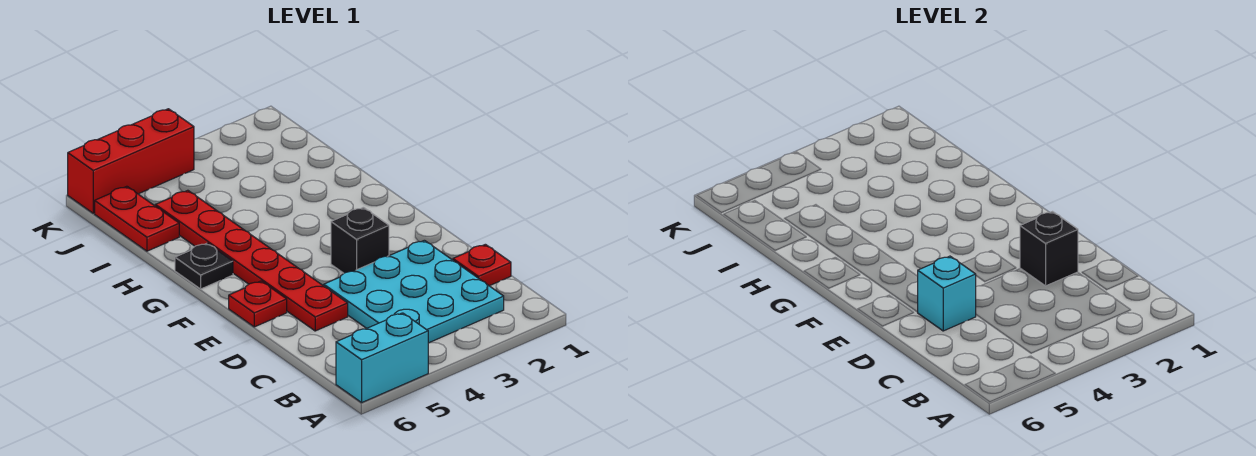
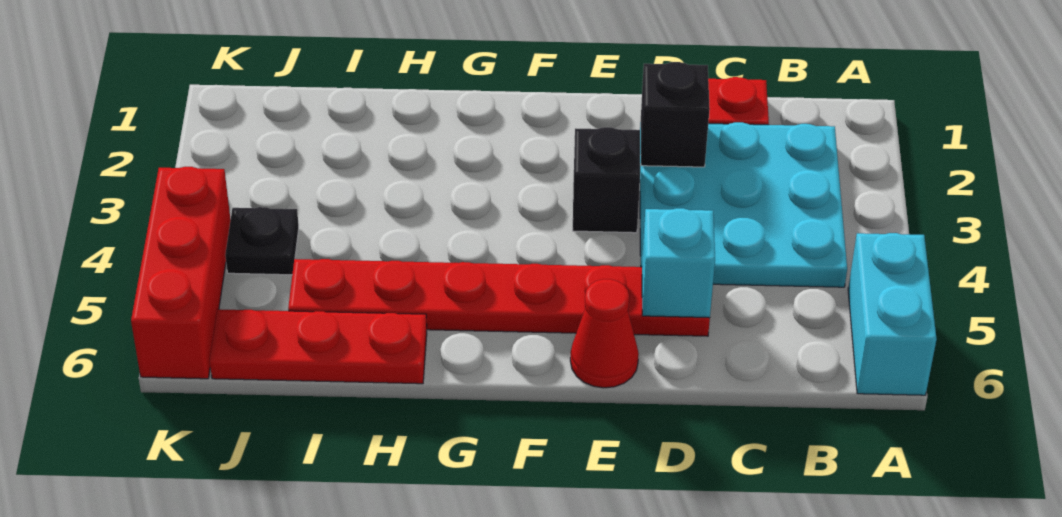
red plate E6 level 1 -> red cone E6 level 1
black plate G6 level 1 -> black plate J4 level 1
red plate I6:J6 level 1 -> red plate H6:J6 level 1

